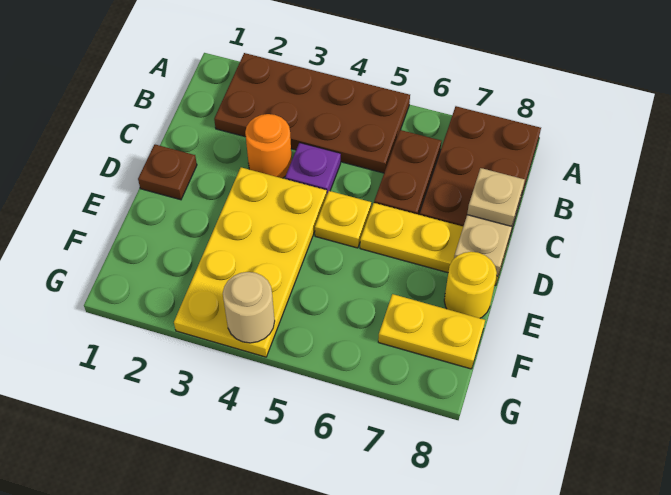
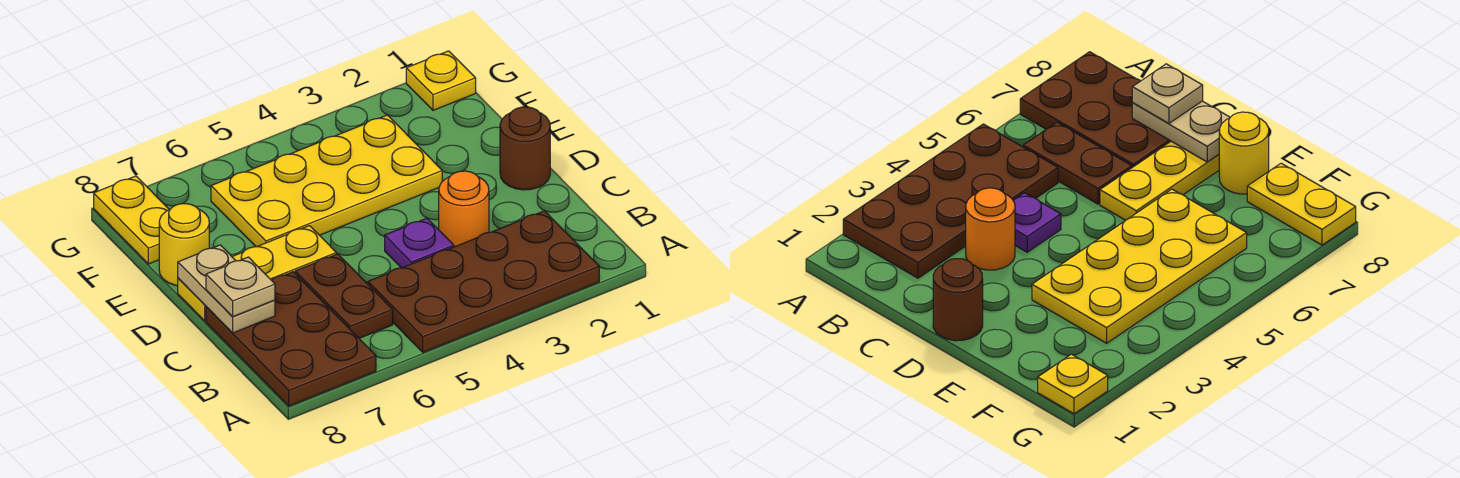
brown plate D1 level 1 -> brown round brick D1 level 1
yellow plate D3:G4 level 1 -> yellow plate E3:F6 level 1
yellow plate D5 level 1 -> yellow plate G1 level 1
yellow plate F7:F8 level 1 -> yellow plate F8:G8 level 1
tan round brick G4 level 2 -> none

